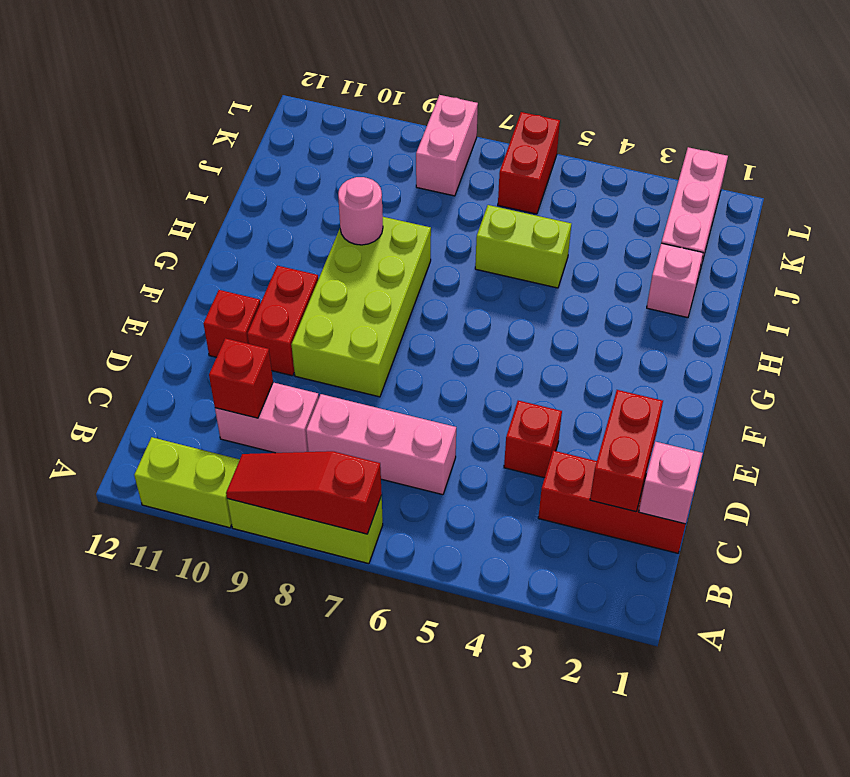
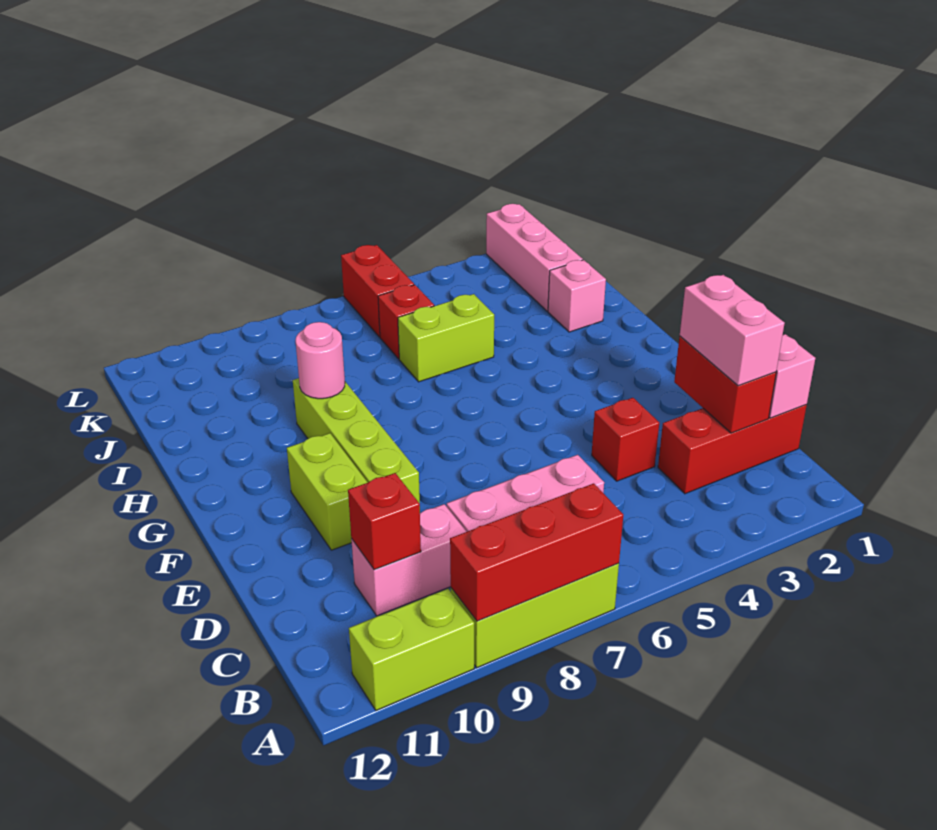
red slope A7:A9 level 2 top 7 -> red brick A7:A9 level 2
lime brick E8:H9 level 1 -> lime brick E9:H9 level 1
red brick E10:F10 level 1 -> lime brick E10:F10 level 1
red brick E11 level 1 -> red brick J6 level 1
pink brick K8:L8 level 1 -> pink brick C2:D2 level 3

